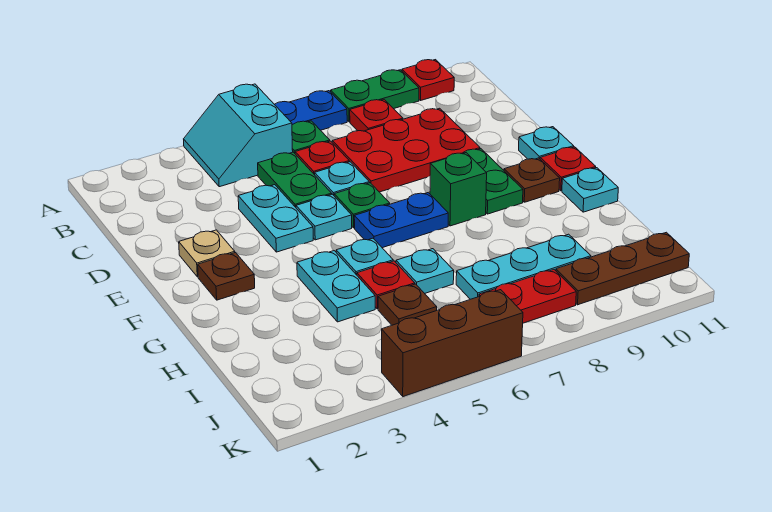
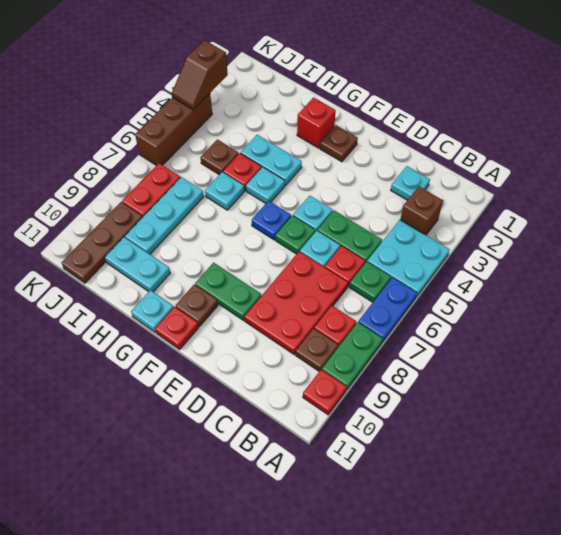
cyan slope A4:B5 level 1 top 5 -> cyan plate A4:B5 level 1
none -> brown brick B3 level 1
none -> brown plate B9 level 1
cyan plate D4:E4 level 1 -> cyan plate H10:I10 level 1
tan plate E2 level 1 -> none
cyan plate E11 level 1 -> cyan plate C2 level 1
blue plate F6:F7 level 1 -> blue plate F6 level 1
green brick F8 level 1 -> none
none -> red brick G2 level 1
none -> brown slope K3:K4 level 2 top 3

